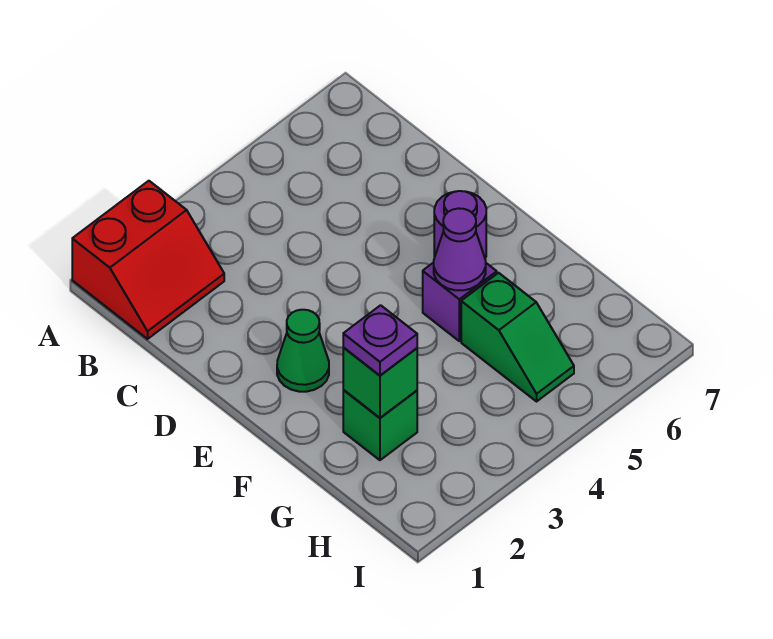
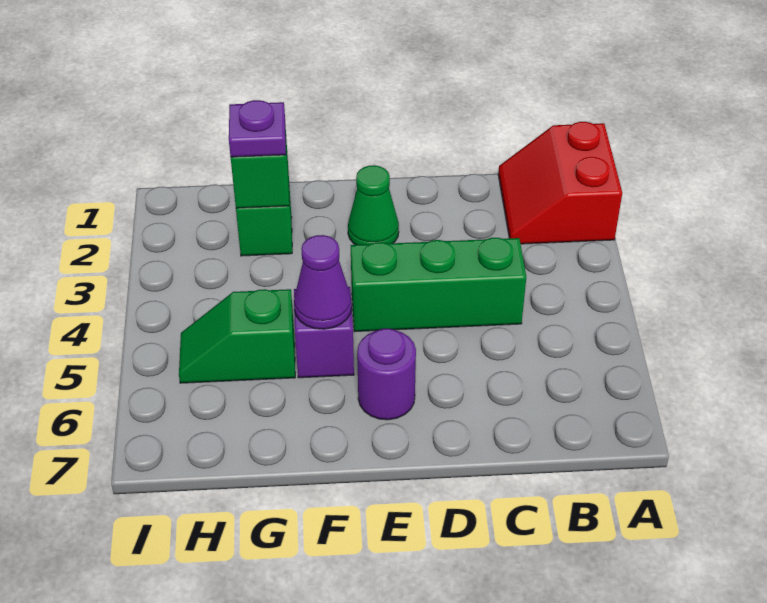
none -> green brick C4:E4 level 1

